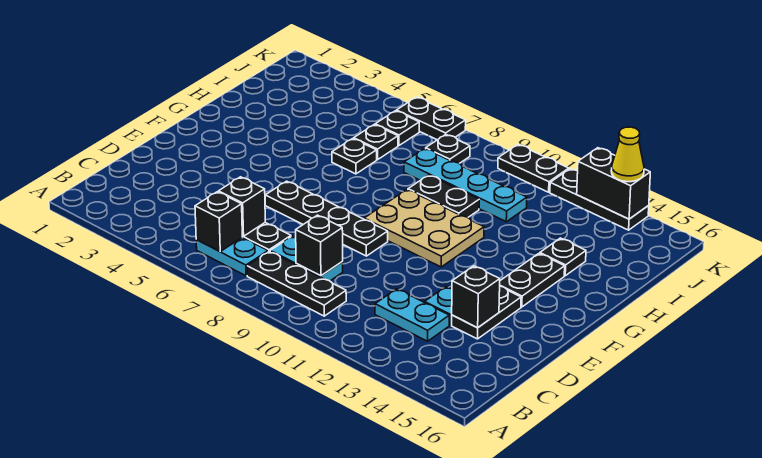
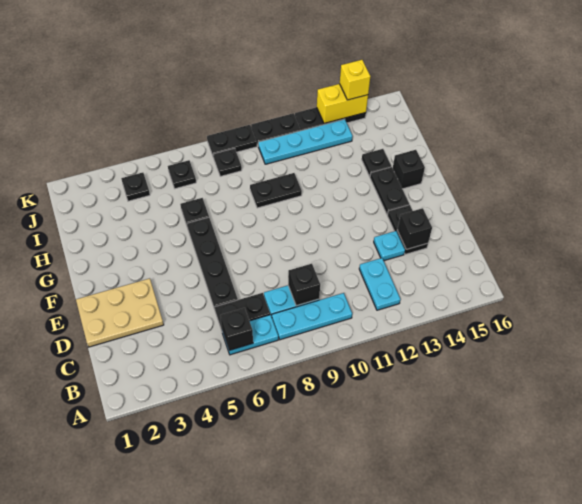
black plate B8:B10 level 1 -> cyan plate B8:B10 level 1
black brick C6 level 2 -> black brick G15 level 1
cyan plate C12:C13 level 1 -> cyan plate B12:C12 level 1
black plate E6:E9 level 1 -> black plate D6:G6 level 1
tan plate F9:G11 level 1 -> tan plate D1:E3 level 1
black plate I6 level 1 -> black plate J4 level 1
cyan plate I8:I11 level 1 -> cyan plate J10:J13 level 1
black plate K6:K7 level 1 -> black plate K8:K9 level 1
black brick K13:K14 level 2 -> yellow brick K13:K14 level 2
yellow cone K14 level 3 -> yellow brick K14 level 3

